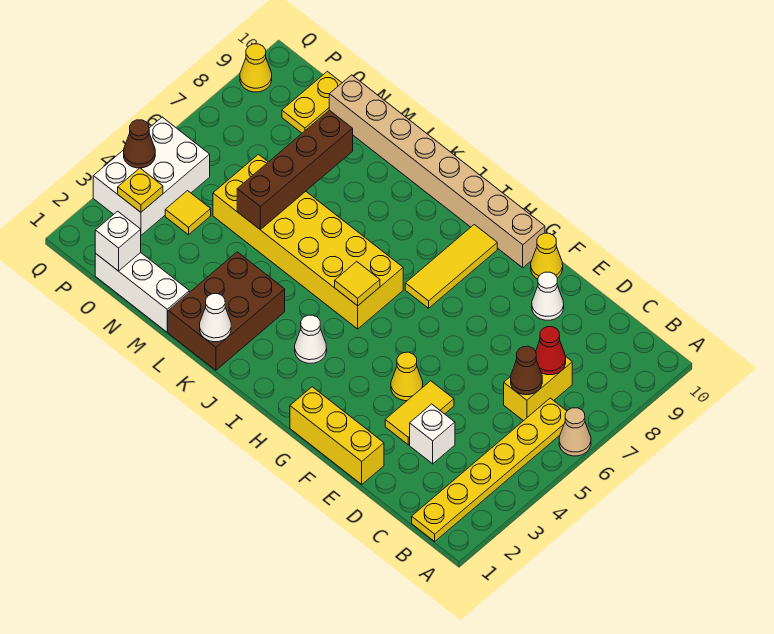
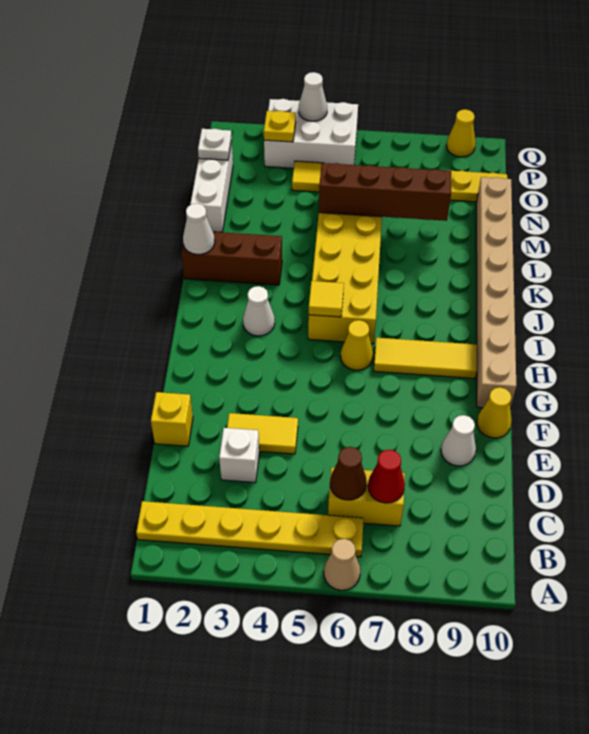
yellow brick E1:G1 level 1 -> yellow brick E1 level 1
yellow cone F4 level 1 -> yellow cone H6 level 1
brown brick K1:L3 level 1 -> brown brick K1:K3 level 1
white brick O1 level 2 -> white plate O1 level 2
brown cone Q4 level 2 -> white cone Q4 level 2

